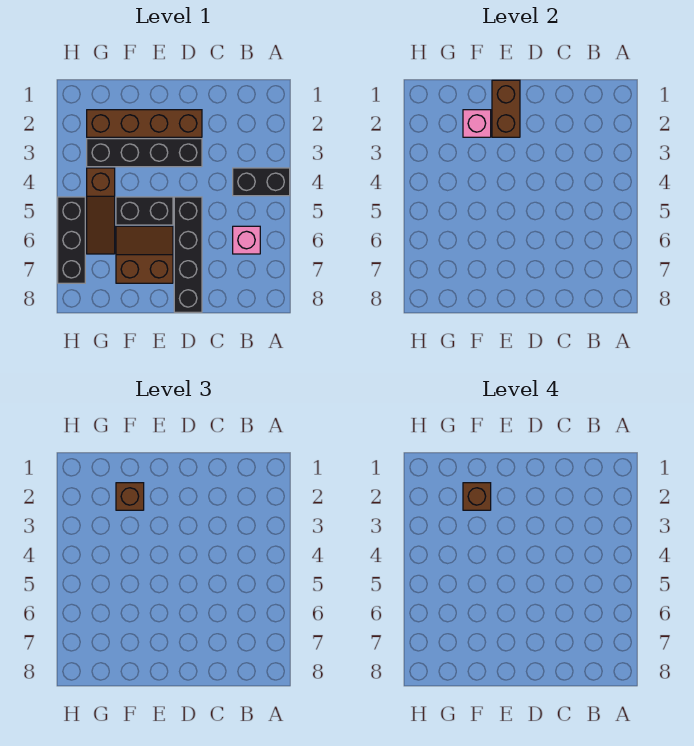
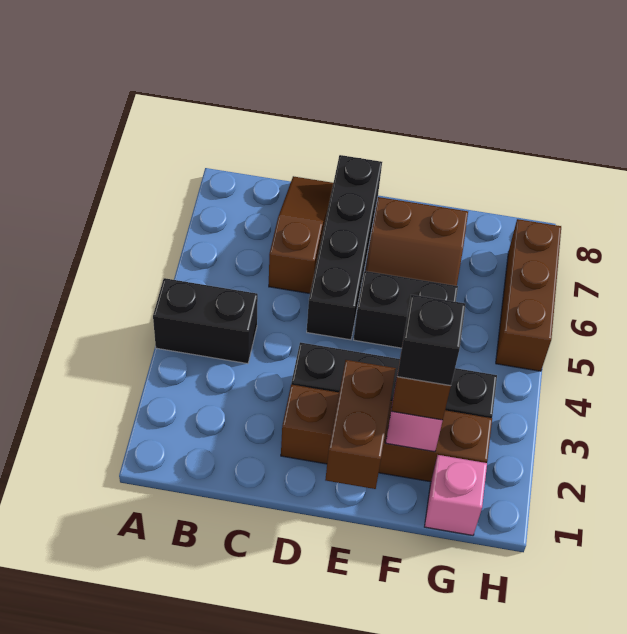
pink brick B6 level 1 -> pink brick G1 level 1
brown brick F2 level 4 -> black brick F2 level 4
brown slope G4:G6 level 1 top 4 -> brown slope C6:C8 level 1 top 6
black brick H5:H7 level 1 -> brown brick H5:H7 level 1

